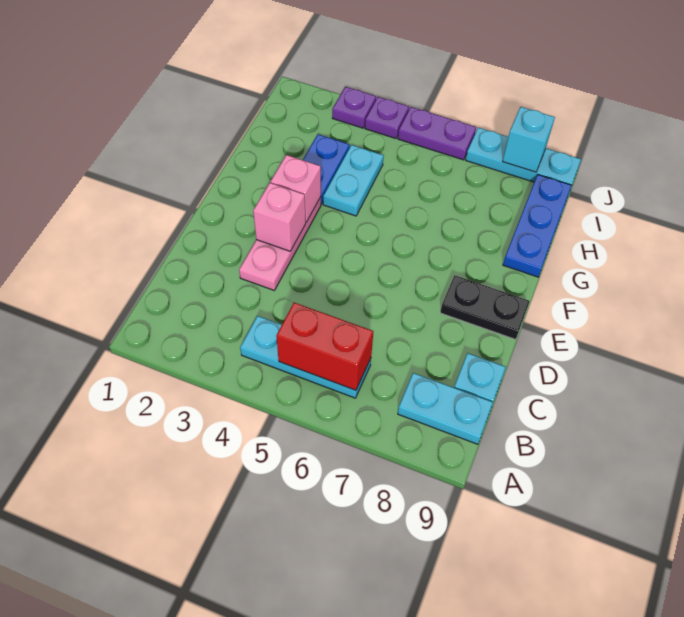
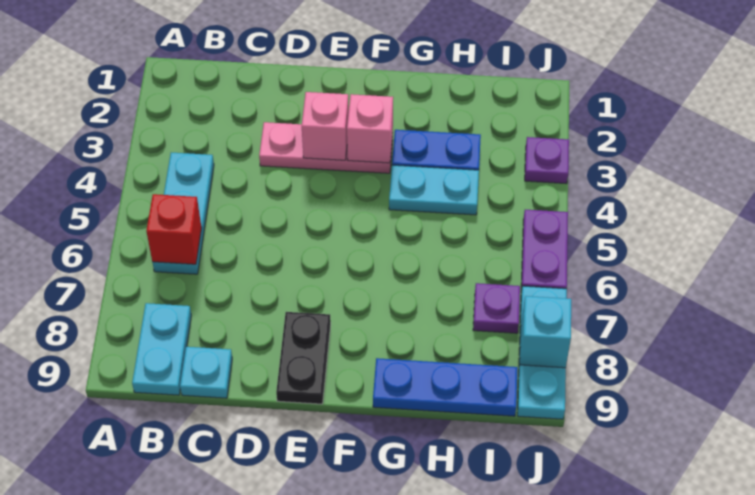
red brick B5:B6 level 2 -> red brick B6 level 2
purple plate J4 level 1 -> purple plate I7 level 1

